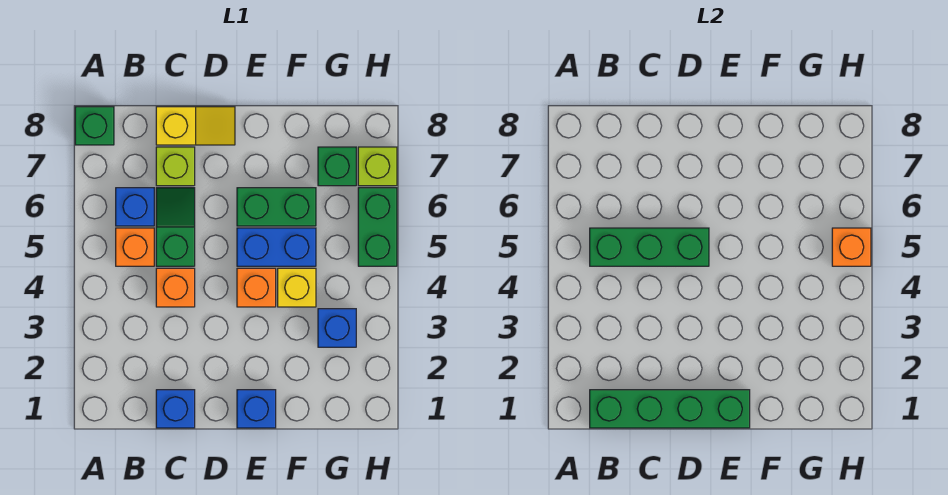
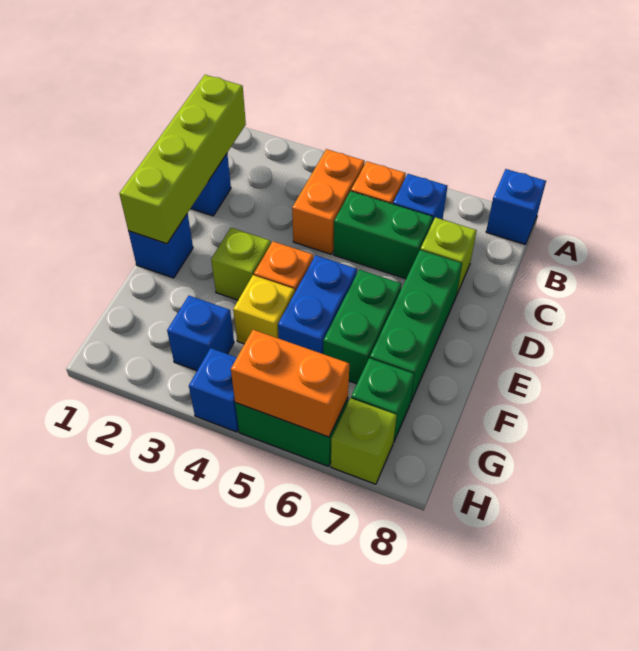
green brick A8 level 1 -> blue brick A8 level 1
green brick B1:E1 level 2 -> lime brick B1:E1 level 2
green brick B5:D5 level 2 -> green brick D7:F7 level 1
orange brick C4 level 1 -> orange brick B4:C4 level 1
green slope C5:C6 level 1 top 5 -> green brick C5:C6 level 1
yellow slope C8:D8 level 1 top C -> none
none -> lime brick E3 level 1
none -> blue brick H4 level 1
orange brick H5 level 2 -> orange brick H5:H6 level 2

